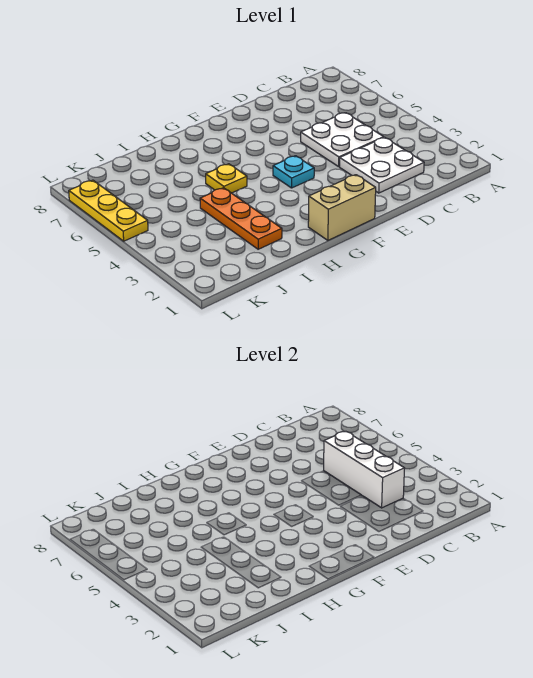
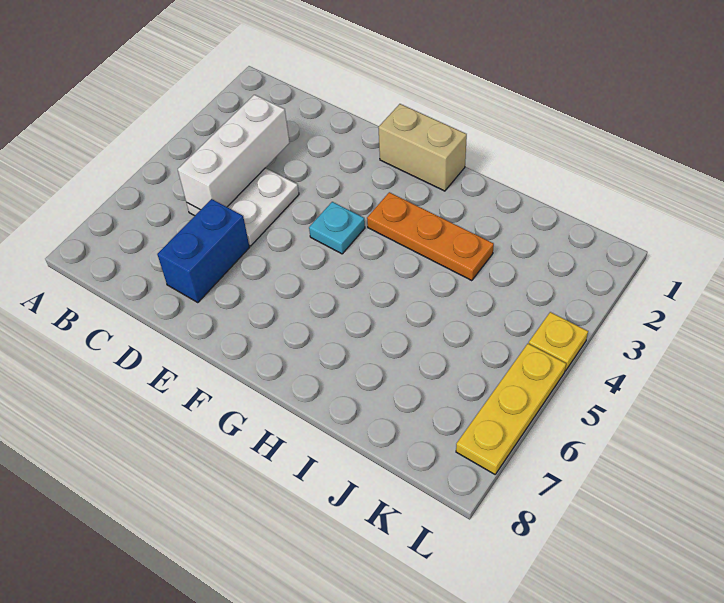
white plate C2:D3 level 1 -> none
none -> blue brick D6:D7 level 1
yellow plate H5 level 1 -> yellow plate L4 level 1
orange plate I2:I4 level 1 -> orange plate G3:I3 level 1

